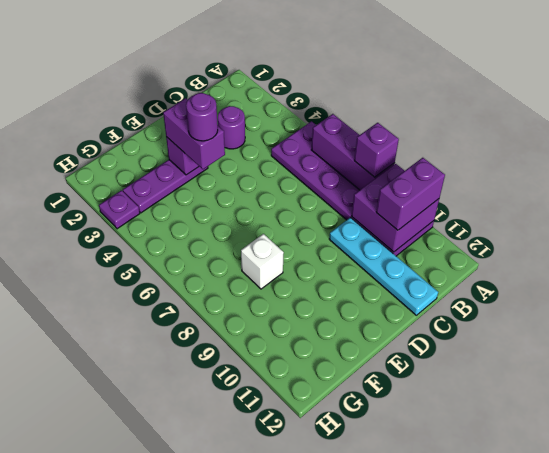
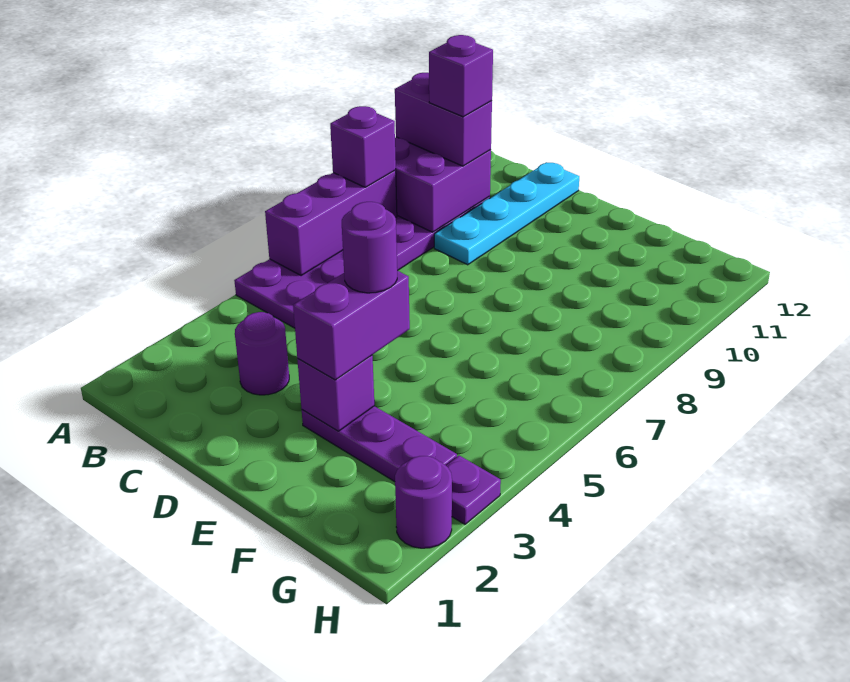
none -> purple brick B10 level 4
white brick F8 level 1 -> none
none -> purple round brick H2 level 1

